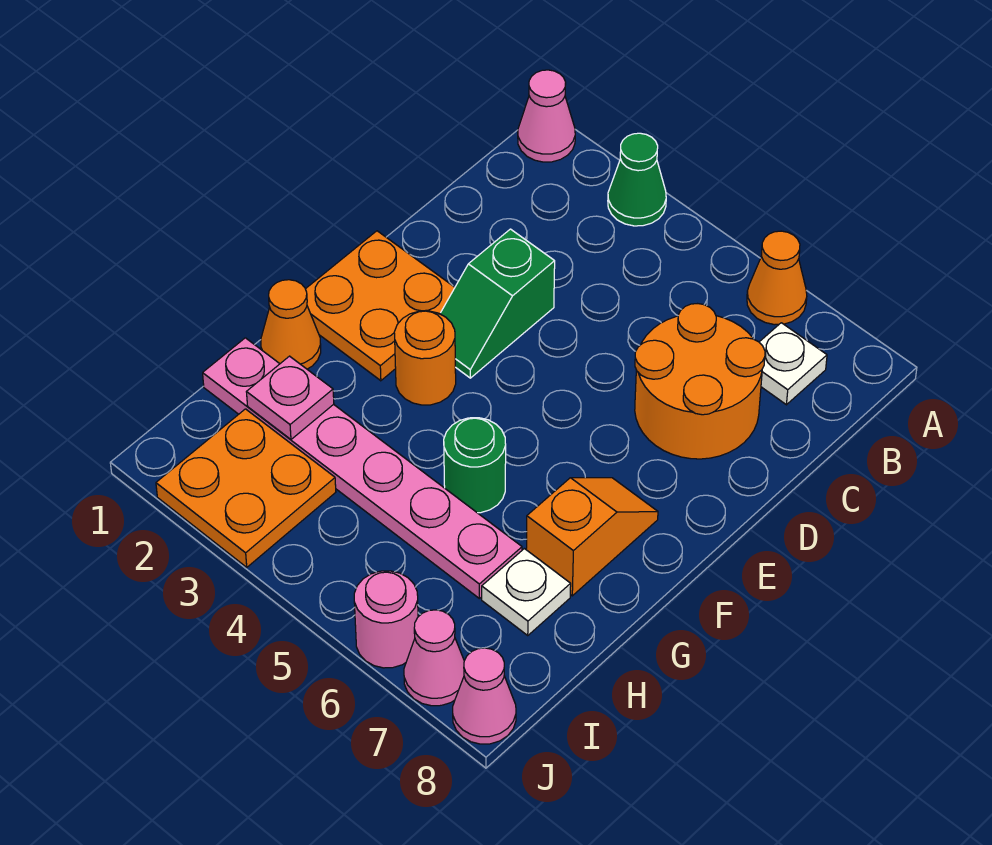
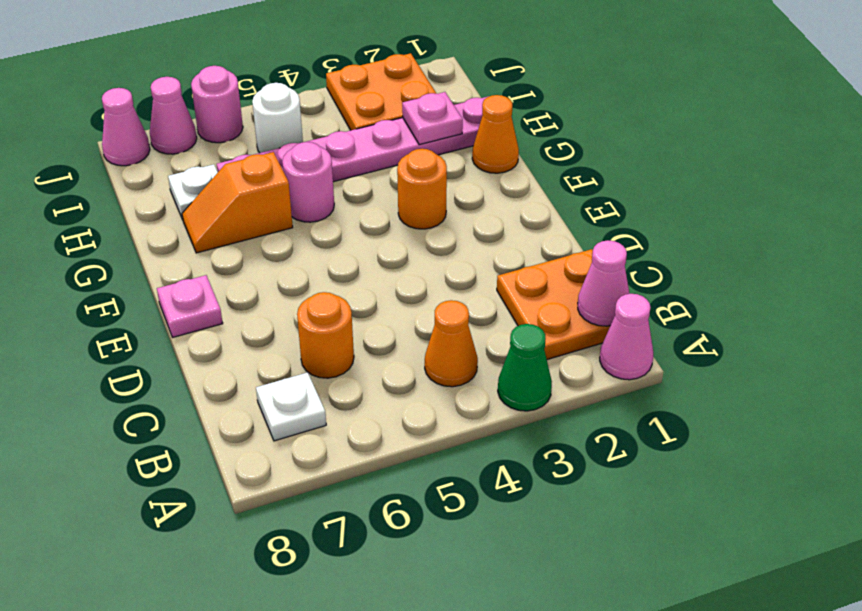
orange cone A6 level 1 -> orange cone B4 level 1
none -> pink cone B1 level 2
orange round brick C6:D7 level 1 -> orange round brick C6 level 1
green slope D3:E3 level 1 top D -> none
orange plate E1:F2 level 1 -> orange plate B1:C2 level 1
none -> pink plate E8 level 1
orange slope F7:G7 level 1 top G -> orange slope G6:G7 level 1 top 6
green round brick G5 level 1 -> pink round brick G5 level 1
none -> white round brick I5 level 1

